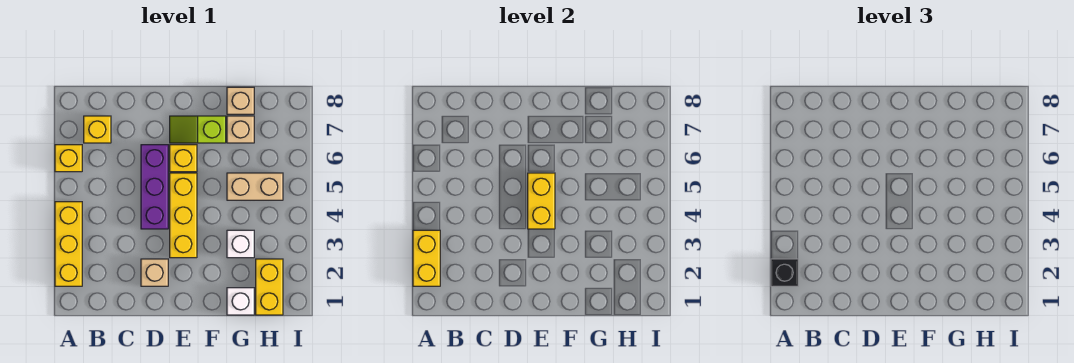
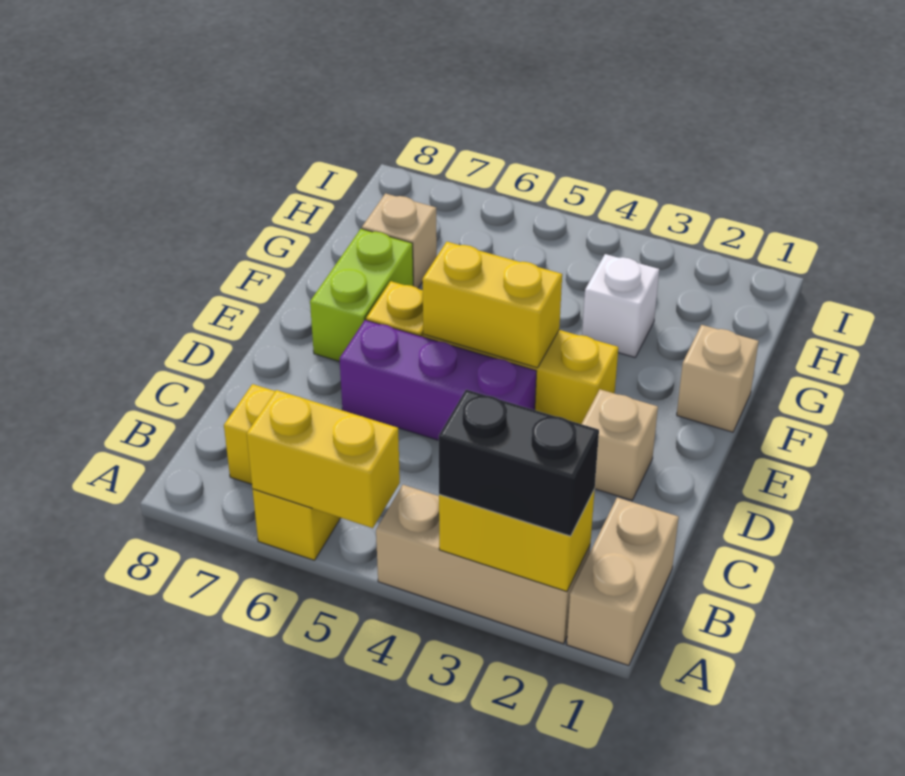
yellow brick A2:A4 level 1 -> tan brick A2:A4 level 1
black brick A2 level 3 -> black brick A2:A3 level 3
lime slope E7:F7 level 1 top F -> lime brick E7:F7 level 1
white brick G1 level 1 -> none
tan brick G5:H5 level 1 -> tan brick A1:B1 level 1
tan brick G8 level 1 -> tan brick F1 level 1
yellow brick H1:H2 level 1 -> yellow brick A5:A6 level 2

